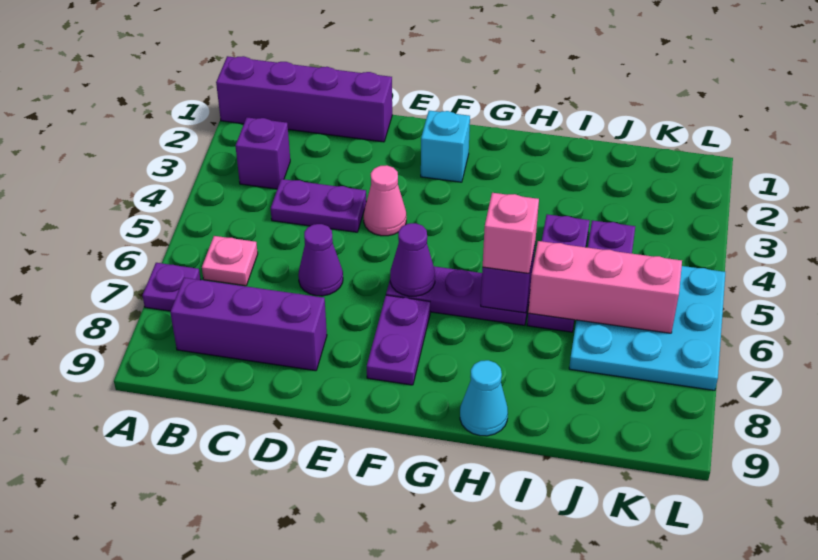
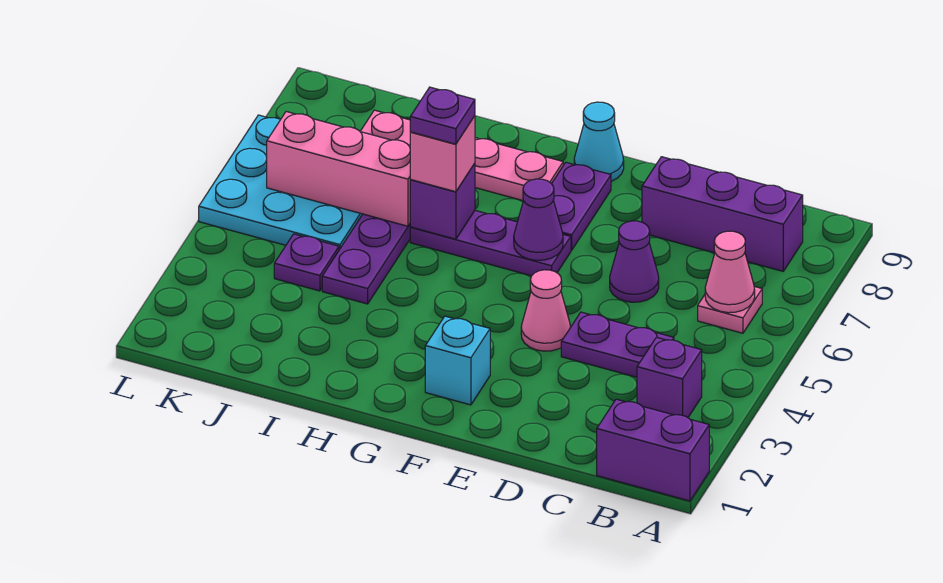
purple brick A1:D1 level 1 -> purple brick A1:B1 level 1
purple plate A7 level 1 -> purple plate H6 level 4
none -> pink cone B6 level 2
none -> pink plate G8:J8 level 1
cyan cone H9 level 1 -> cyan cone F9 level 1

